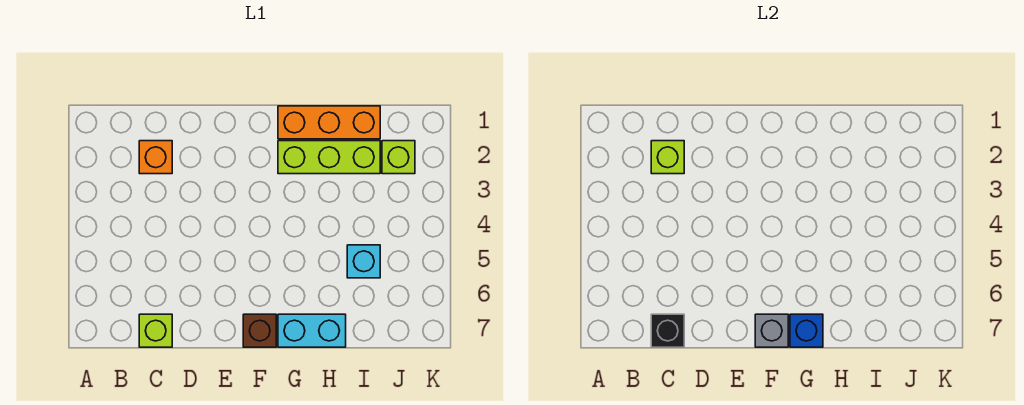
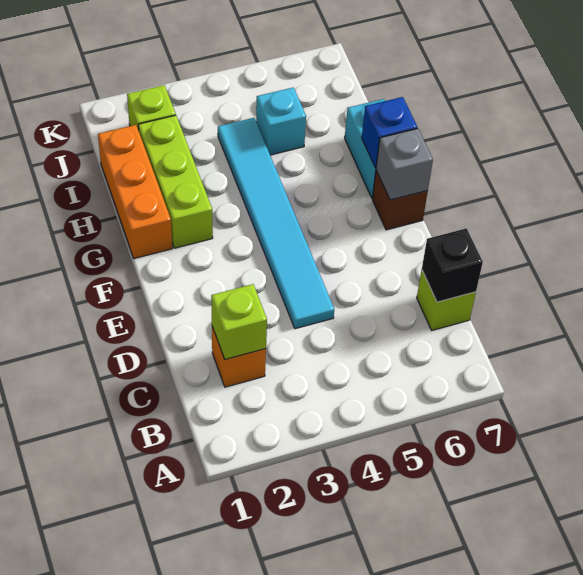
none -> cyan tile D4:I4 level 1

